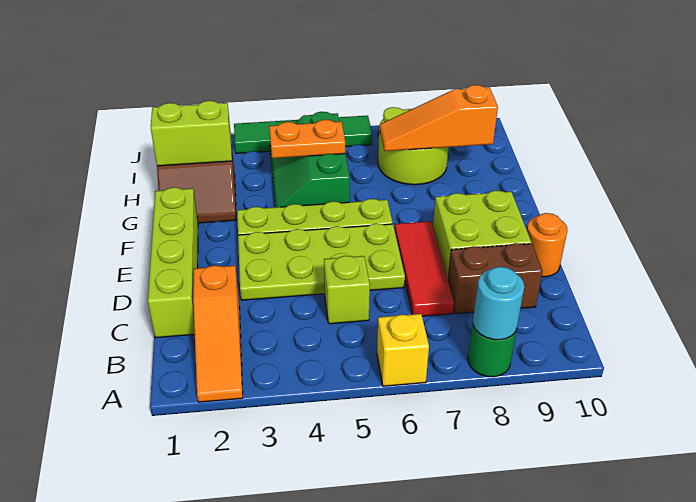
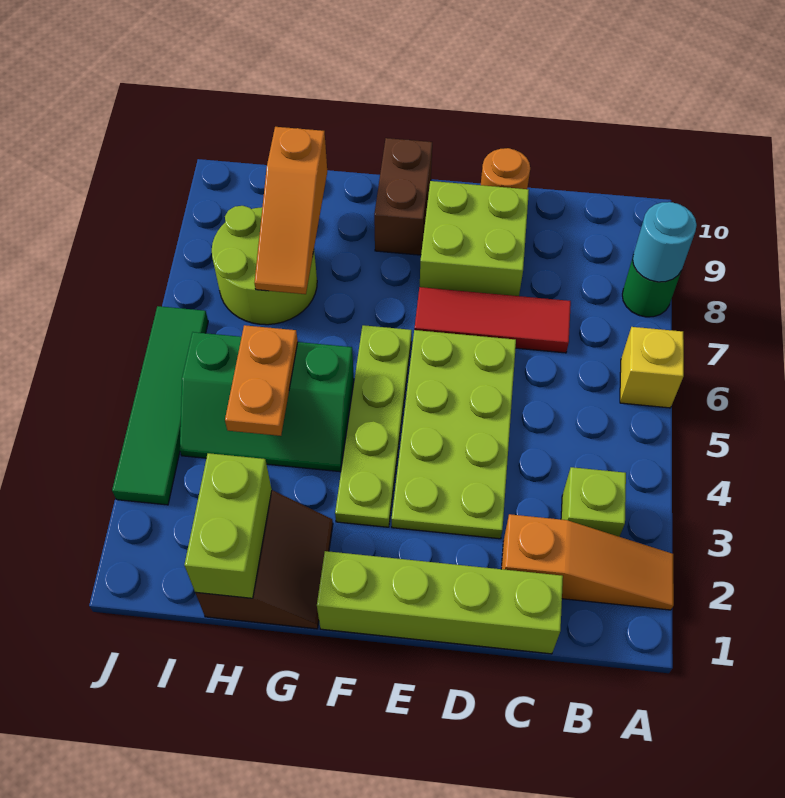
lime brick C5 level 1 -> lime brick B3 level 1
brown brick C8:C9 level 1 -> brown brick F9:F10 level 1

